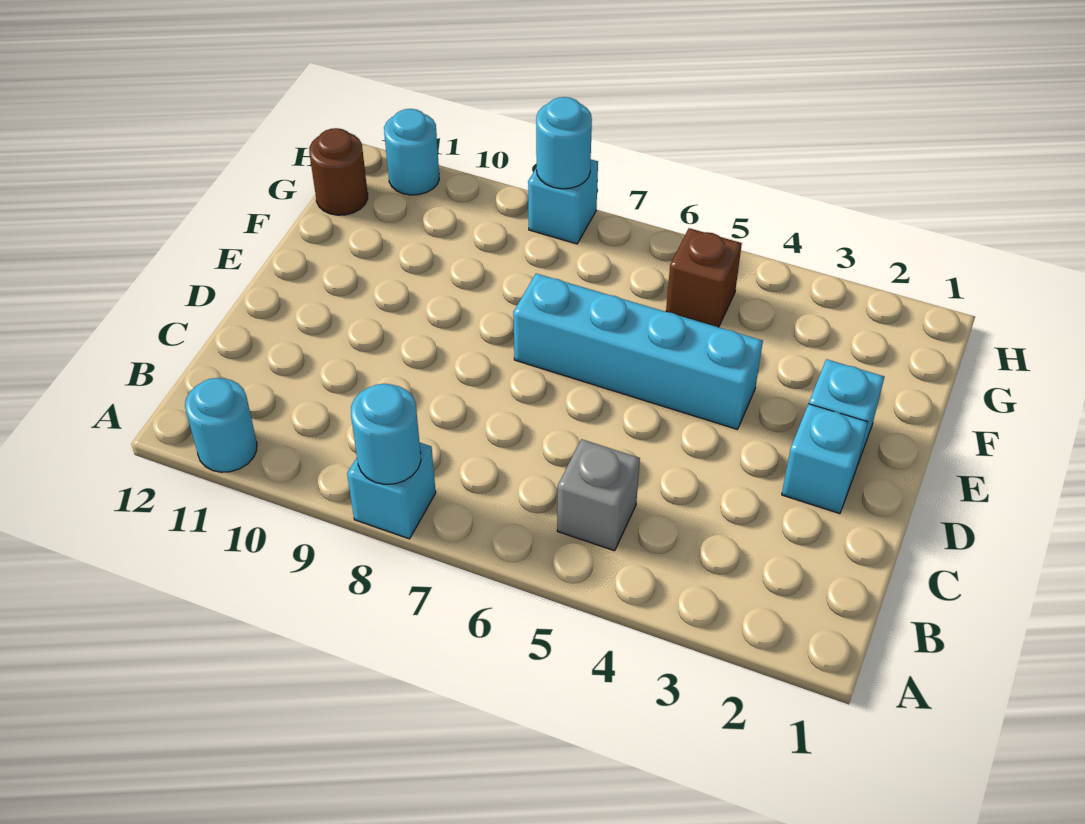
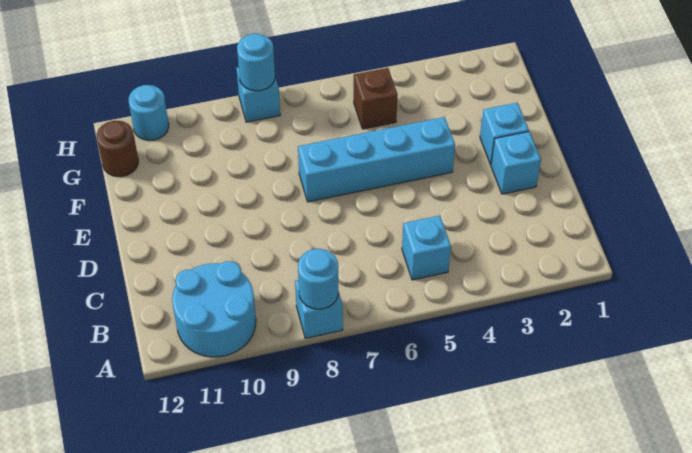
cyan round brick A11 level 1 -> cyan round brick A10:B11 level 1
grey brick B5 level 1 -> cyan brick B5 level 1

